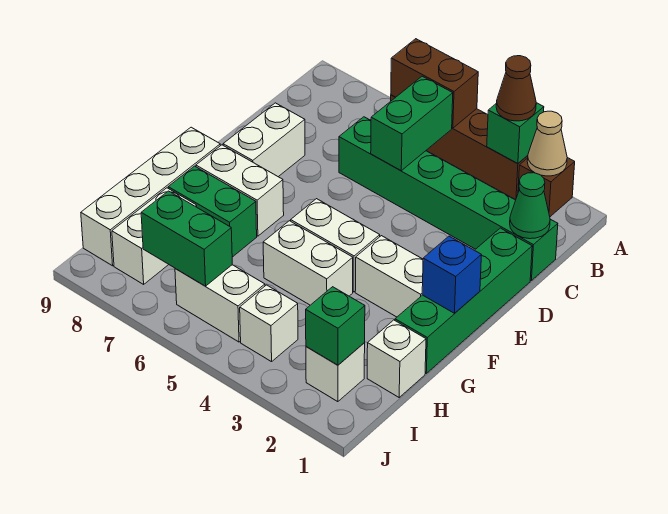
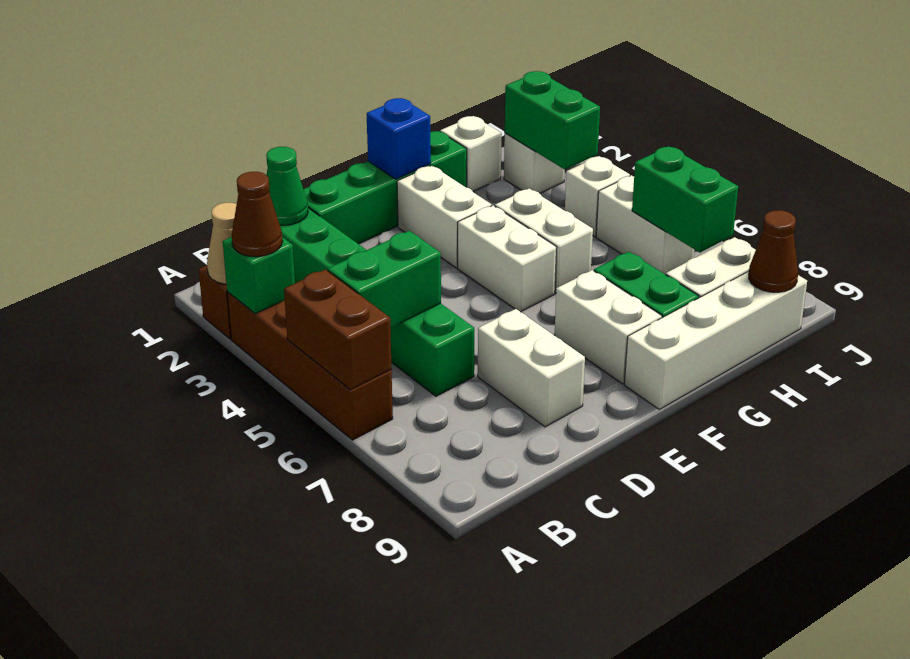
white brick D8:E8 level 1 -> white brick D7:D8 level 1
green brick I2 level 2 -> green brick I2:I3 level 2
none -> brown cone I9 level 2

